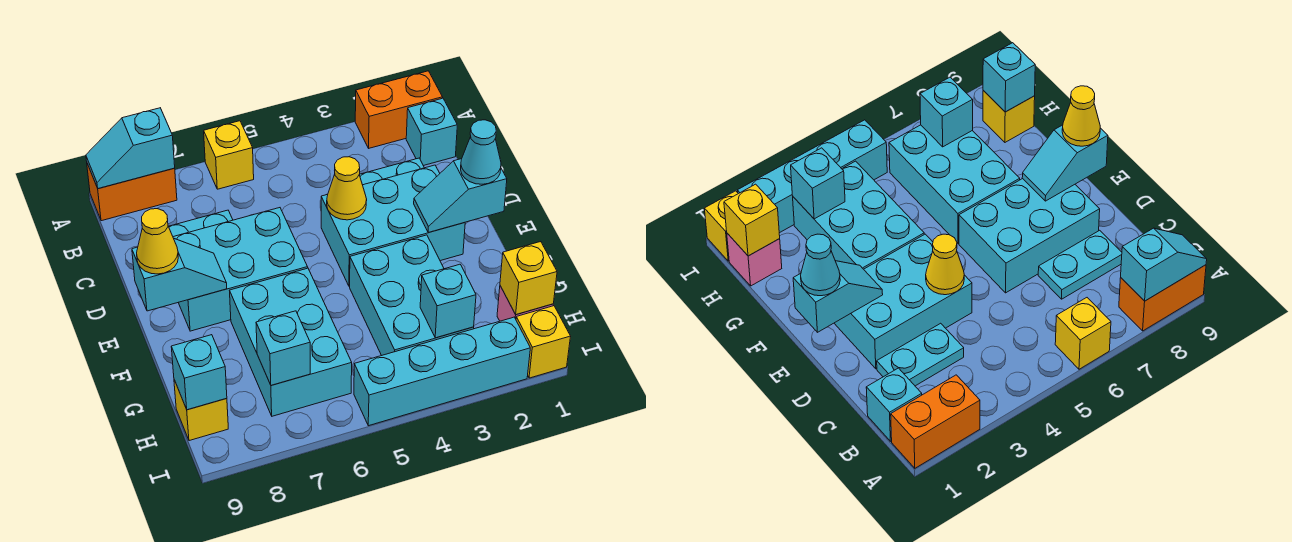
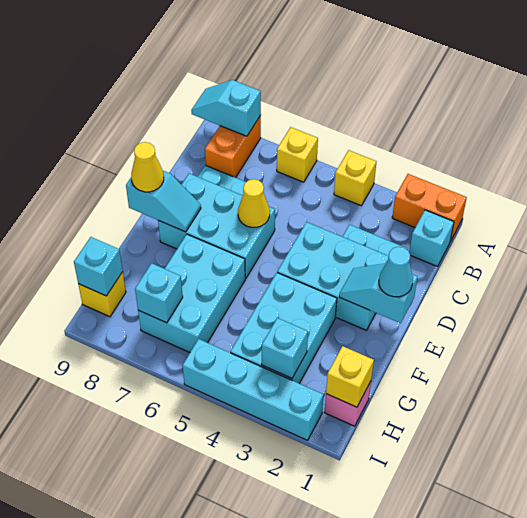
orange brick A8:A9 level 1 -> orange brick A8:B8 level 1
yellow cone D4 level 2 -> yellow cone D6 level 2
yellow brick I1 level 1 -> yellow brick A4 level 1

